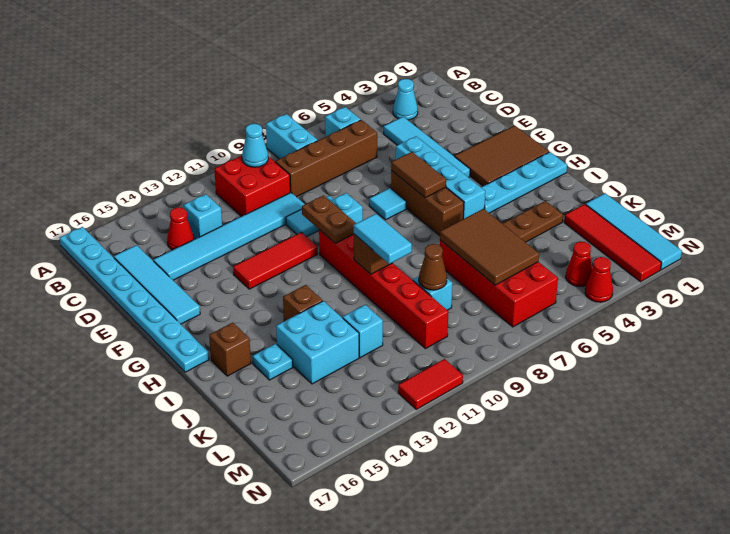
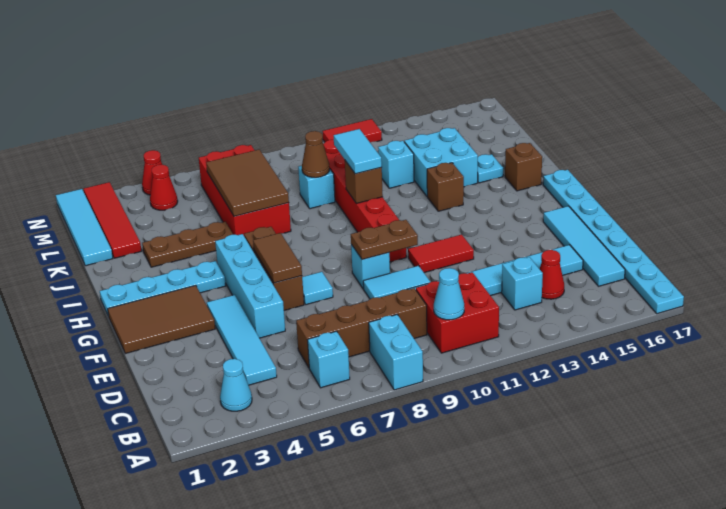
brown plate F10:G10 level 2 -> brown plate F9:F10 level 2
red tile F11:F13 level 1 -> red tile F11:F12 level 1

